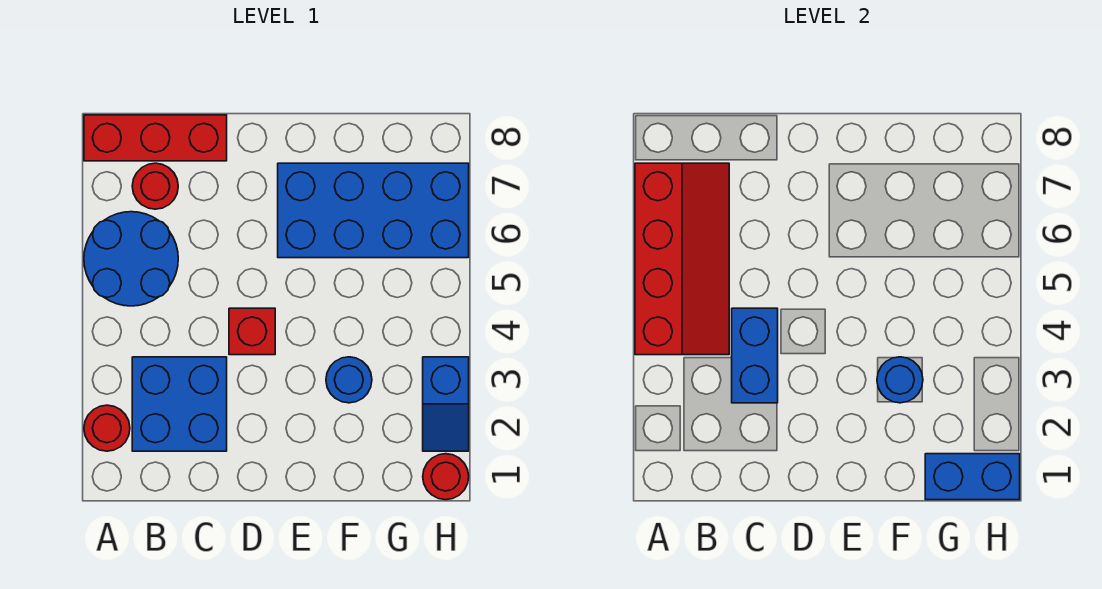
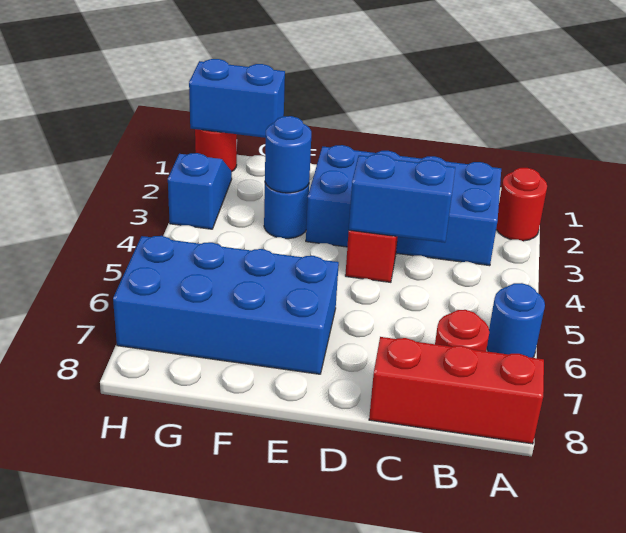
red slope A4:B7 level 2 top A -> none
blue round brick A5:B6 level 1 -> blue round brick A6 level 1
blue brick B2:C3 level 1 -> blue brick B2:E3 level 1
blue brick C3:C4 level 2 -> blue brick C4:D4 level 2

